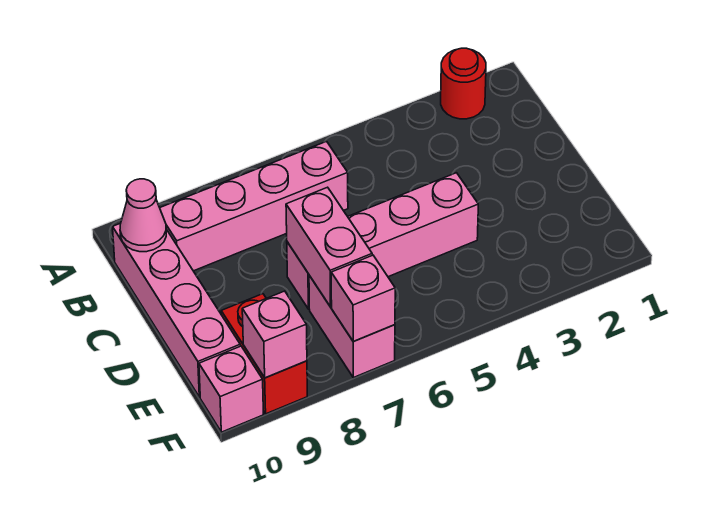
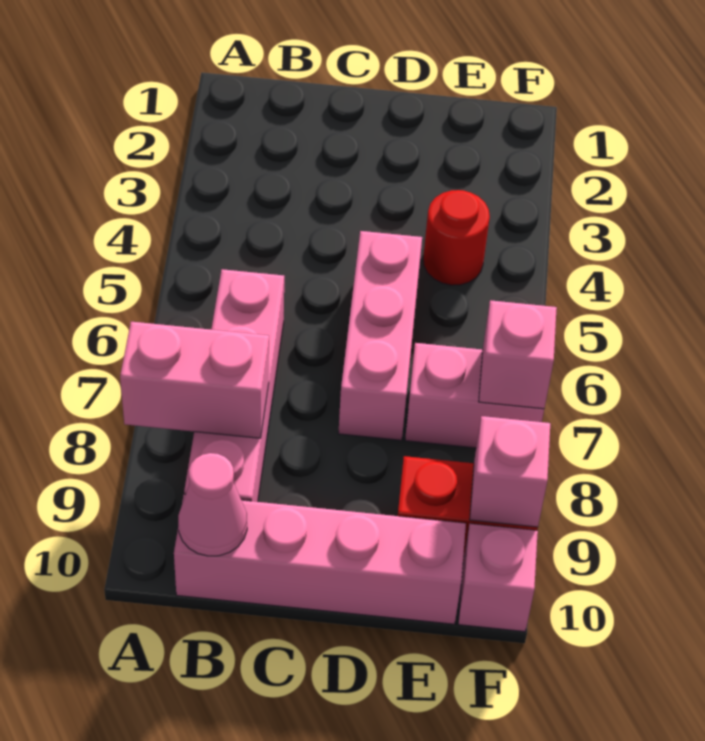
red round brick A2 level 1 -> red round brick E4 level 1
pink brick D4:D7 level 1 -> pink brick D5:D7 level 1
pink brick D7:E7 level 2 -> pink brick A8:B8 level 2

